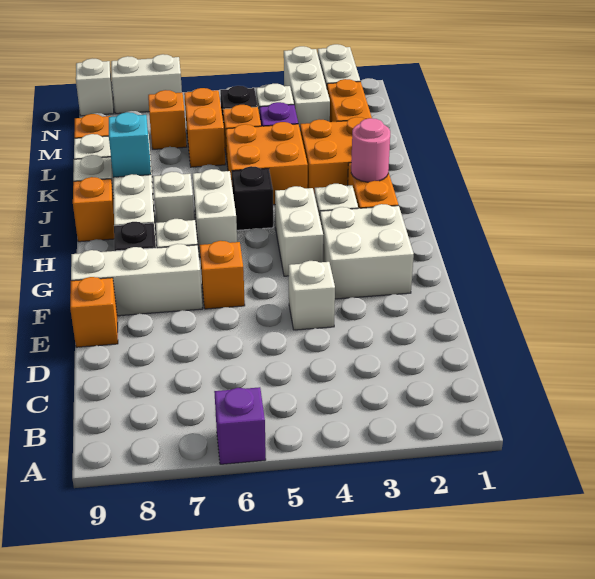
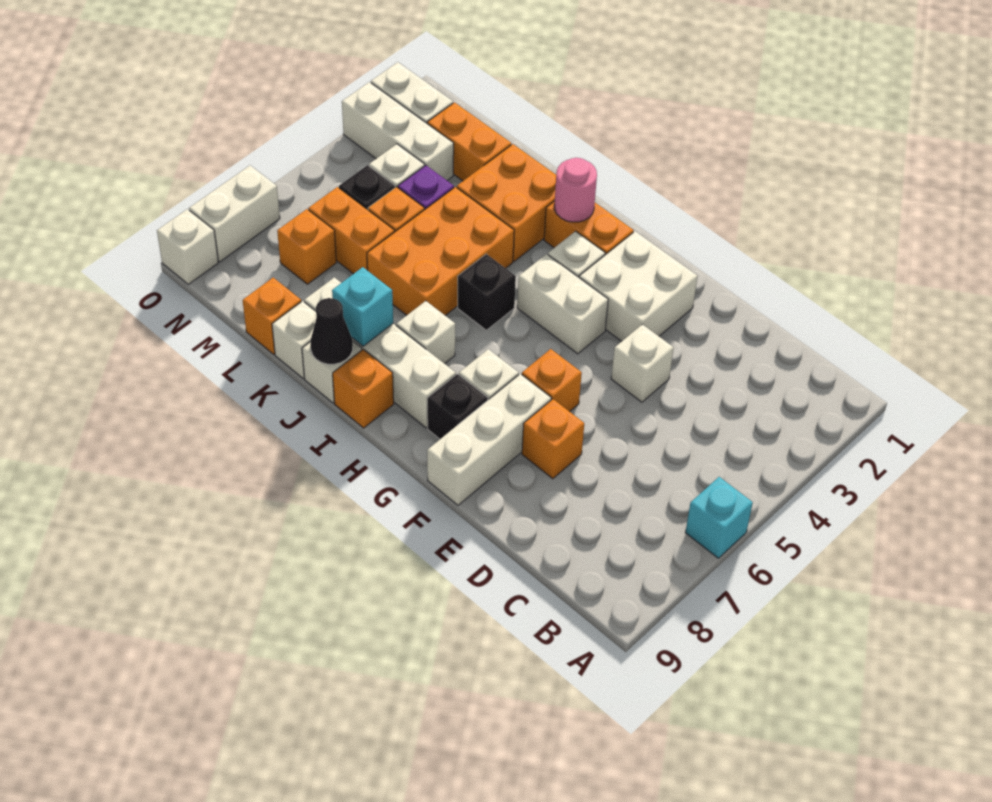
purple brick A6 level 1 -> cyan brick A6 level 1
orange brick E9 level 1 -> orange brick E7 level 1
white brick H6:I6 level 1 -> none
orange brick J4:K5 level 1 -> orange brick J4:K6 level 1
none -> black cone J9 level 2

